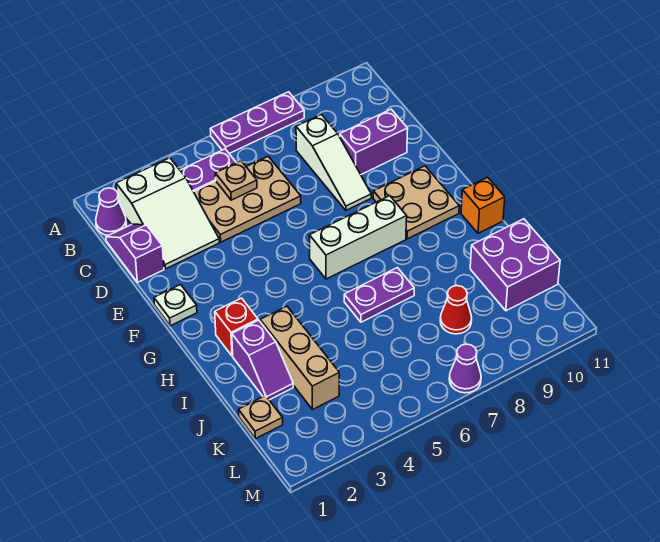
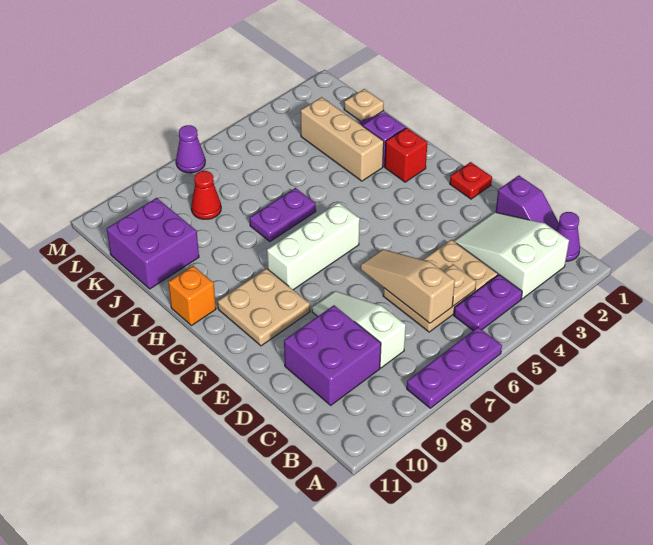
none -> tan slope C6:E6 level 2 top C
purple brick D9:D10 level 1 -> purple brick C9:D10 level 1
white plate F1 level 1 -> red plate F1 level 1

